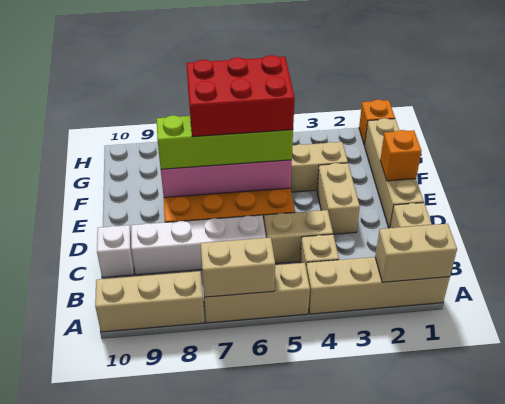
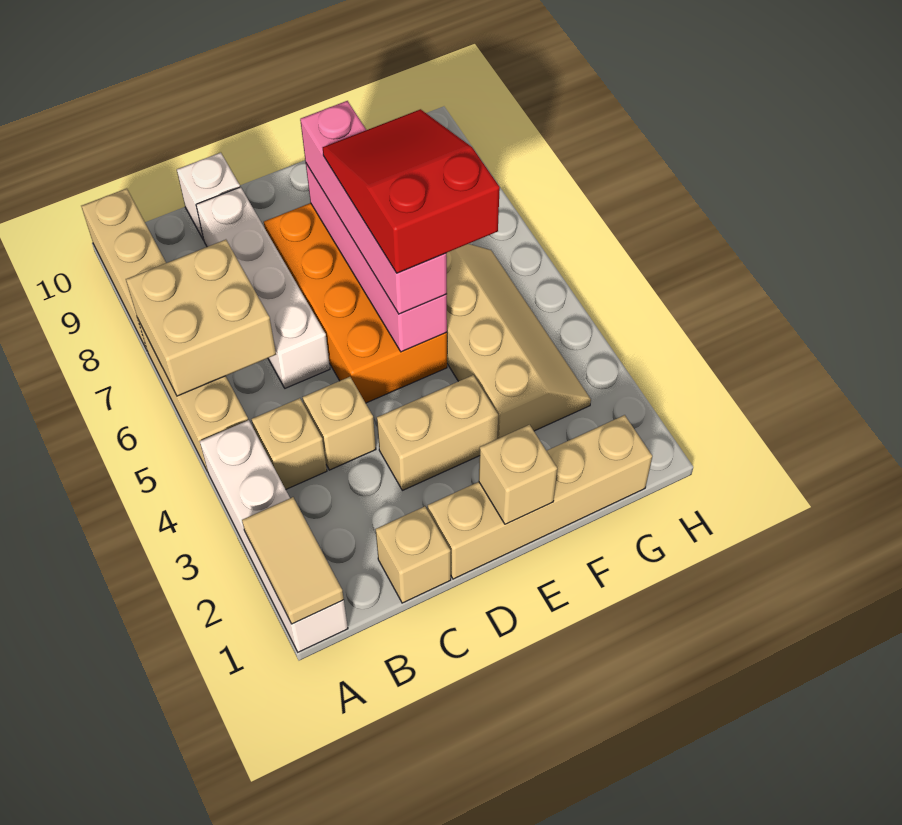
tan brick A1:A4 level 1 -> white brick A1:A4 level 1
tan brick A1:A2 level 2 -> tan tile A1:A2 level 2
tan brick A6:A7 level 2 -> tan brick A6:B7 level 2
tan brick C4:C5 level 1 -> tan brick C4 level 1
orange brick E1 level 2 -> tan brick E1 level 2
lime brick E5:E8 level 3 -> pink brick E5:E8 level 3
red brick E5:F7 level 4 -> red slope E5:F7 level 4 top 5
orange brick H1 level 1 -> none

